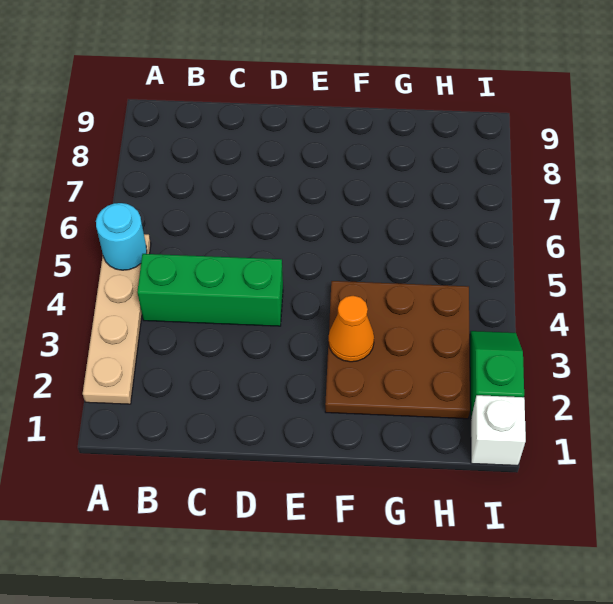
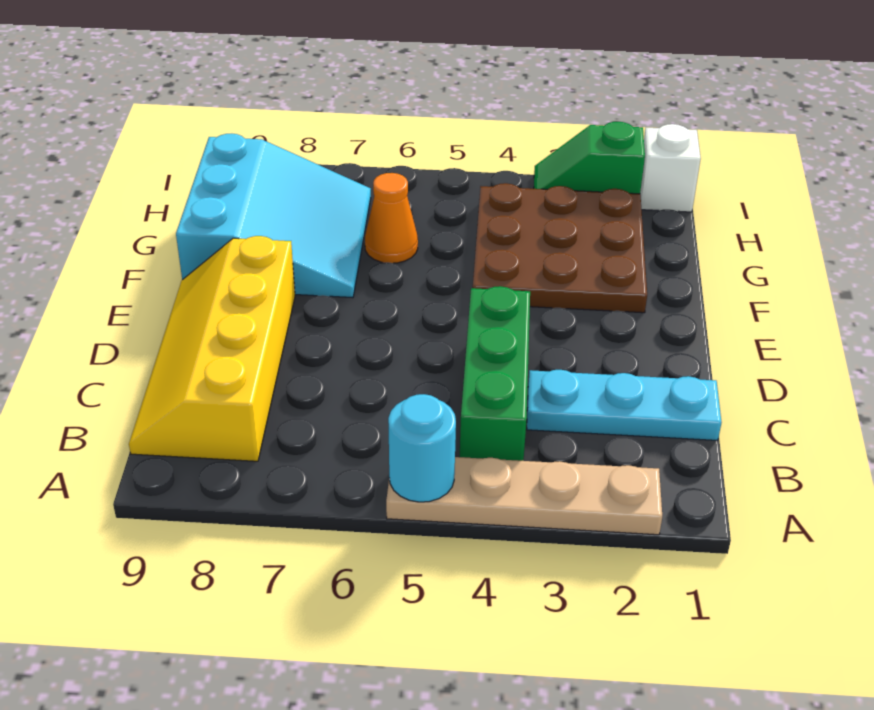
none -> yellow slope B8:E9 level 1 top 8
none -> cyan plate C1:C3 level 1
orange cone F3 level 2 -> orange cone G6 level 1
none -> cyan slope F7:H9 level 1 top 9

